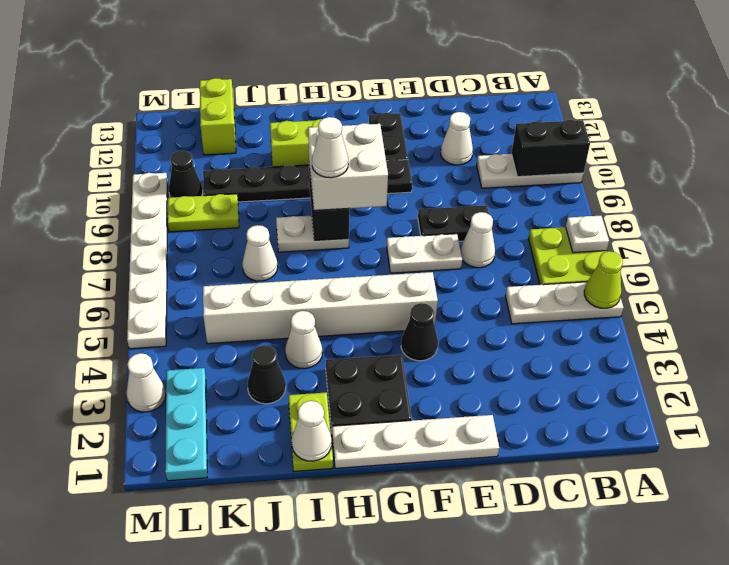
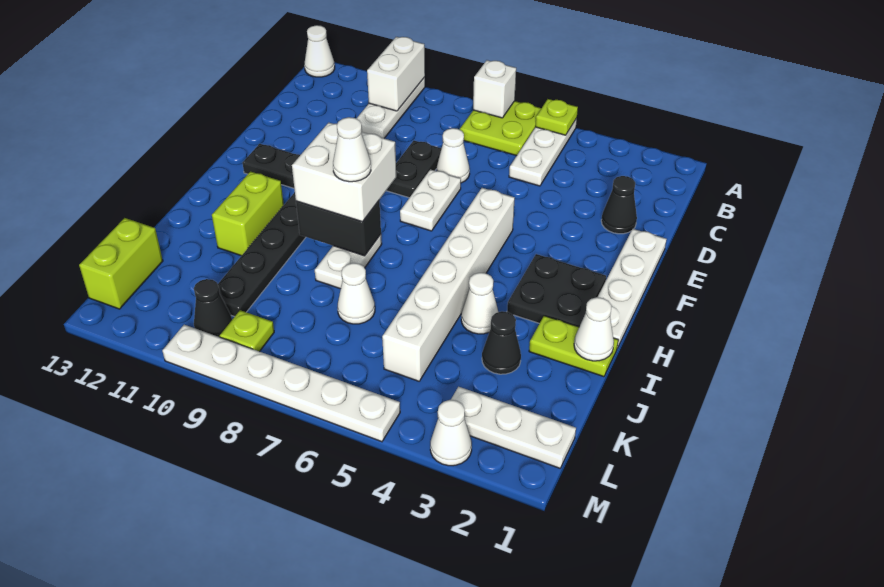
lime cone A5 level 2 -> lime plate A5 level 2
white plate A7 level 2 -> white brick A7 level 2
black brick A10:B10 level 2 -> white brick A10:B10 level 2
white cone D11 level 1 -> white cone A13 level 1
black cone F4 level 1 -> black cone D2 level 1
lime plate K9:L9 level 1 -> lime plate L9 level 1
lime brick K12:K13 level 1 -> lime brick K13:L13 level 1
cyan plate L1:L3 level 1 -> white plate L1:L3 level 1

